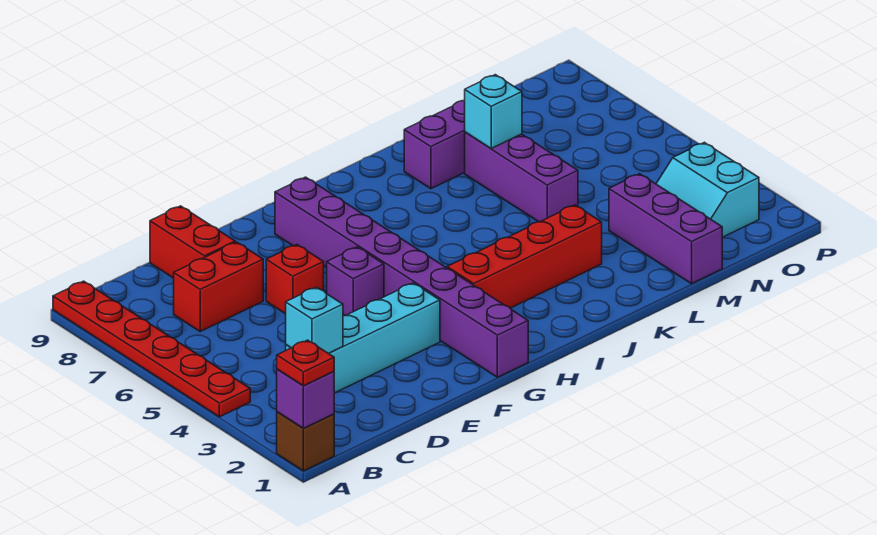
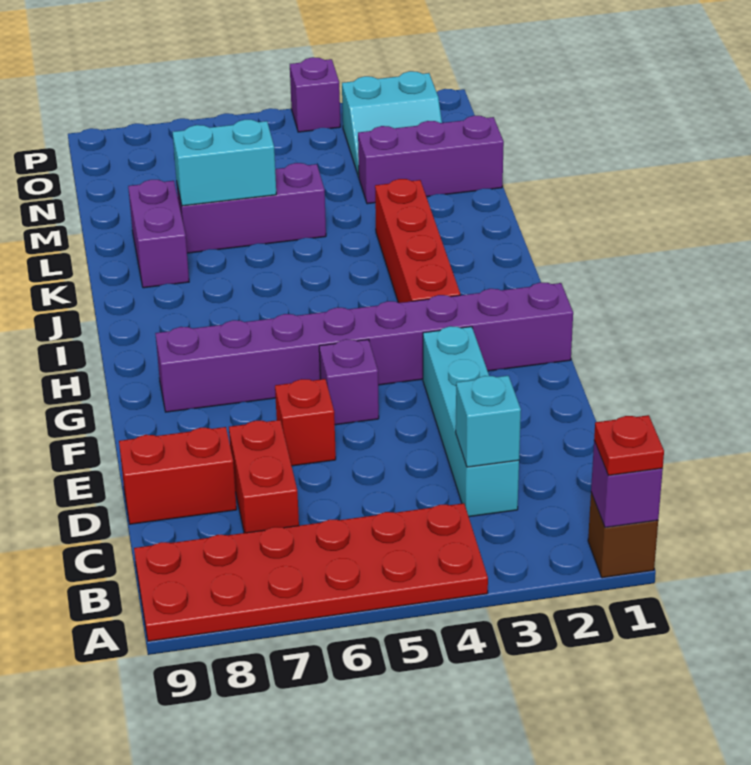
red plate A4:A9 level 1 -> red plate A4:B9 level 1
cyan brick L7 level 2 -> cyan brick L6:L7 level 2
none -> purple brick P4 level 1

